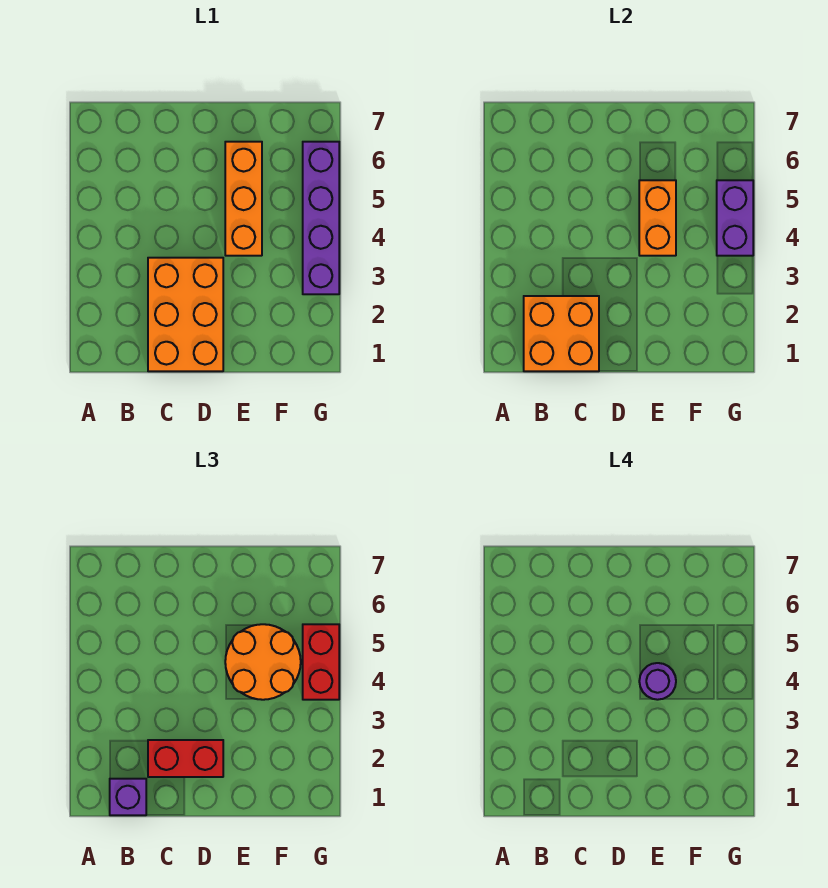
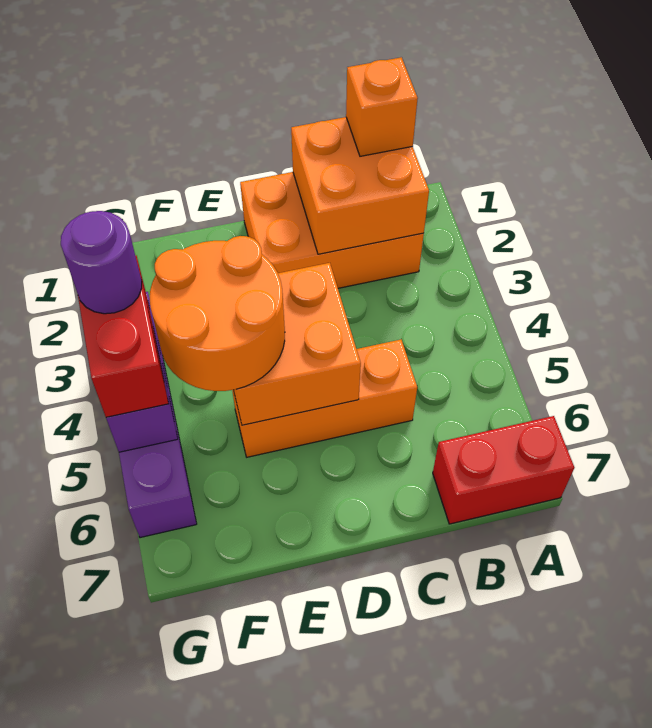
purple brick B1 level 3 -> orange brick B1 level 3
orange brick C1:D3 level 1 -> orange brick B1:D2 level 1
red brick C2:D2 level 3 -> red brick A7:B7 level 1
orange brick E4:E6 level 1 -> orange brick C5:E5 level 1
orange brick E4:E5 level 2 -> orange brick D4:E5 level 2
purple round brick E4 level 4 -> purple round brick G4 level 4

